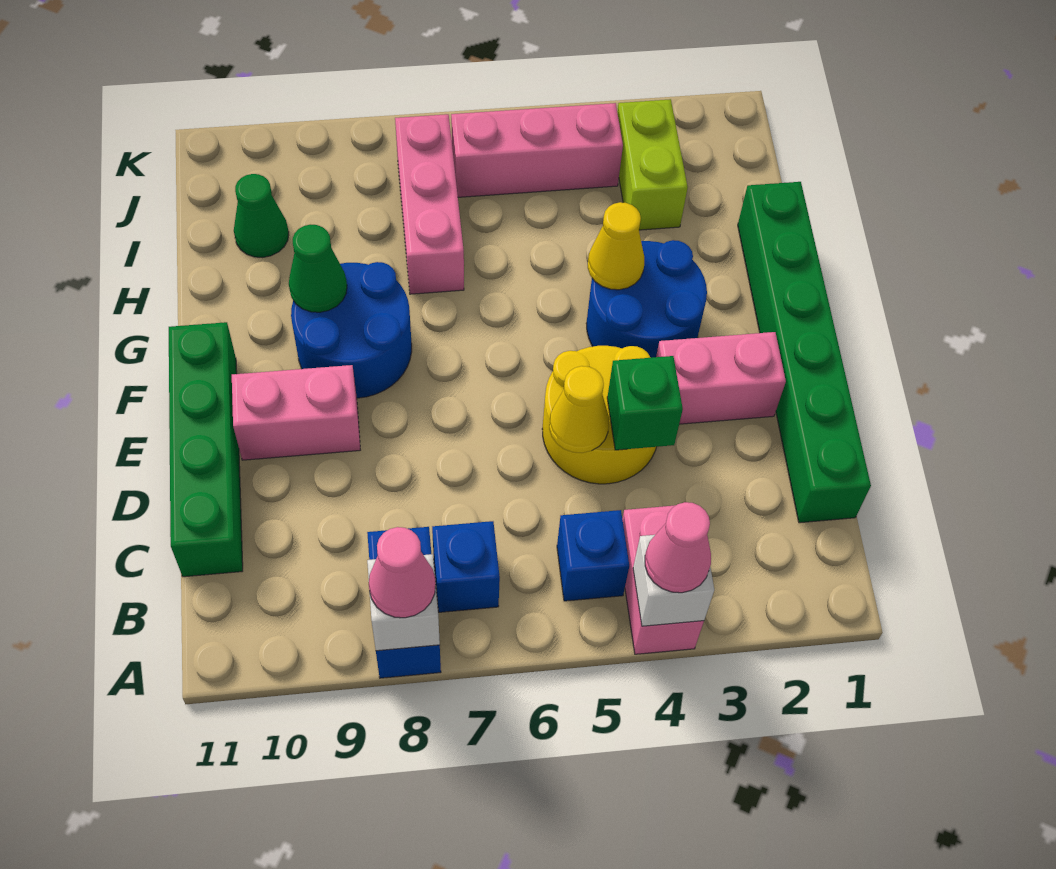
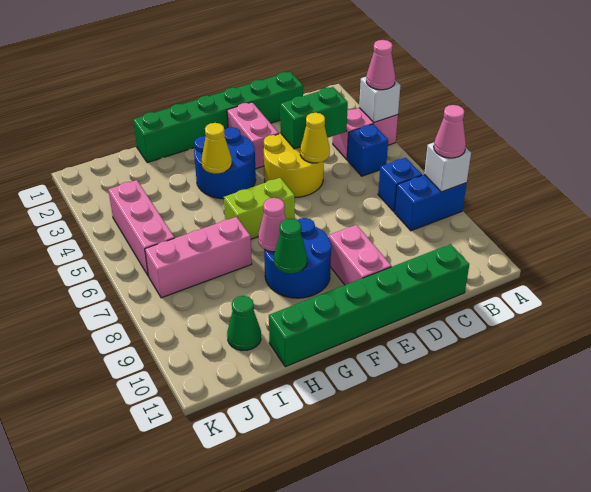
green brick C11:F11 level 1 -> green brick C11:H11 level 1
green brick D4 level 2 -> green brick C4:D4 level 2
none -> pink cone G8 level 2
lime brick I3:J3 level 1 -> lime brick F6:G6 level 1

